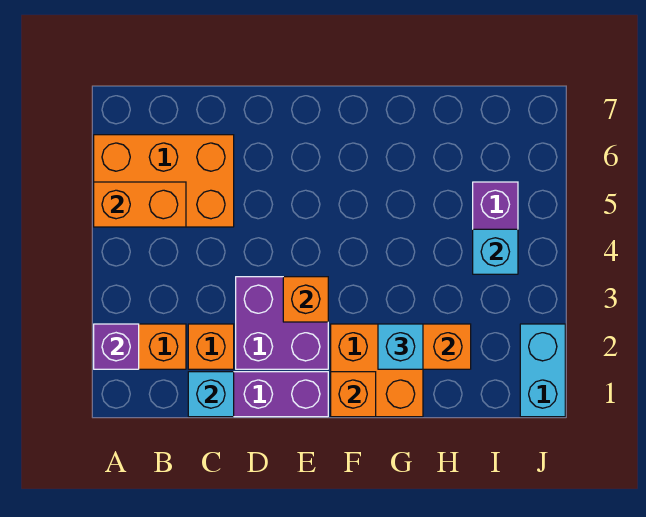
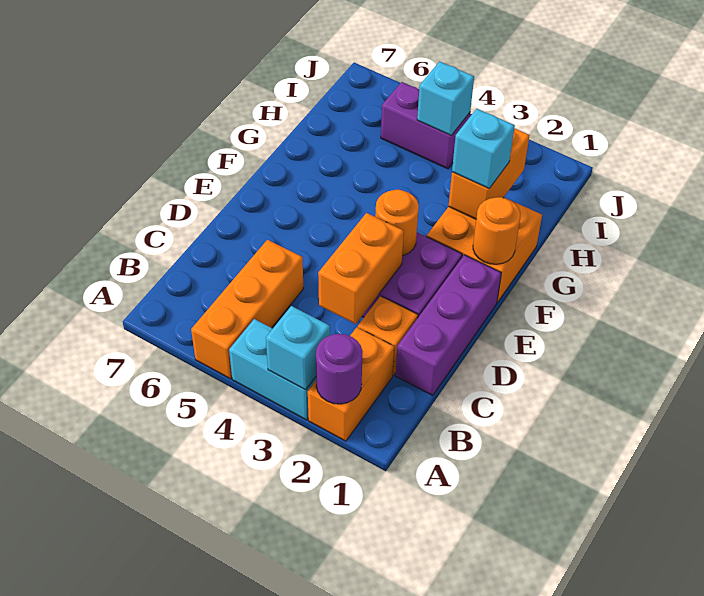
purple brick A2 level 2 -> purple round brick A2 level 2
orange brick A5:C6 level 1 -> orange brick A5:C5 level 1
orange brick A5:B5 level 2 -> orange brick C3:D3 level 2
cyan brick C1 level 2 -> cyan brick A3 level 2
orange brick E3 level 2 -> orange round brick E3 level 2
orange brick F1 level 2 -> orange round brick F1 level 2
cyan brick J1:J2 level 1 -> cyan brick A3:A4 level 1

